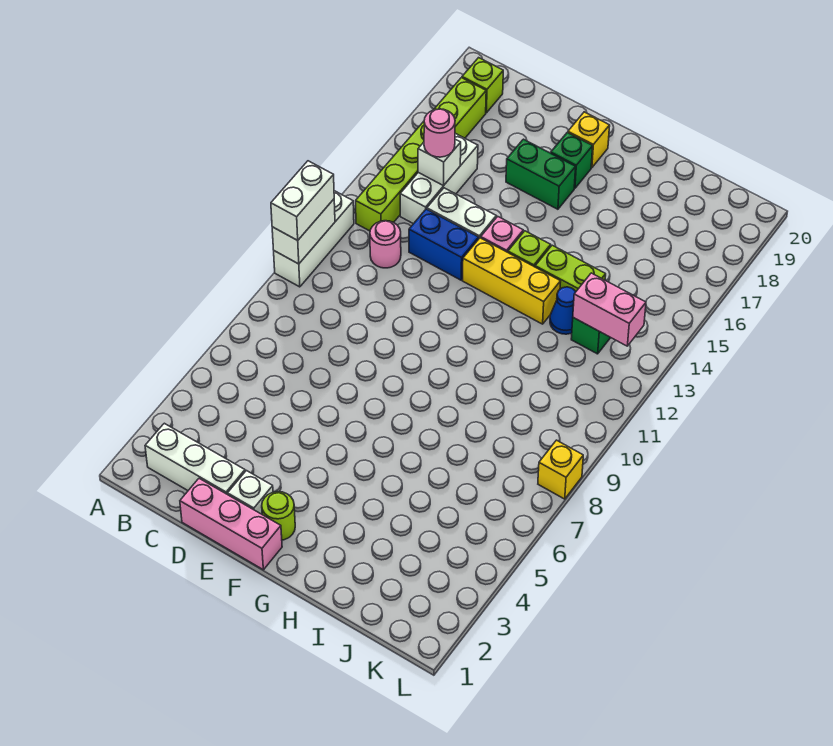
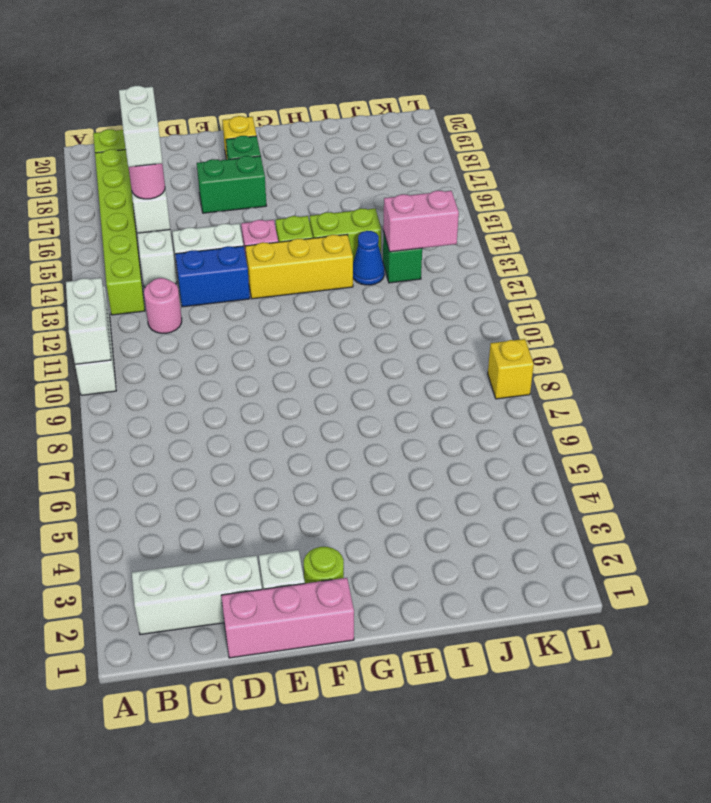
white brick A10:A11 level 3 -> white brick C15:C16 level 4

